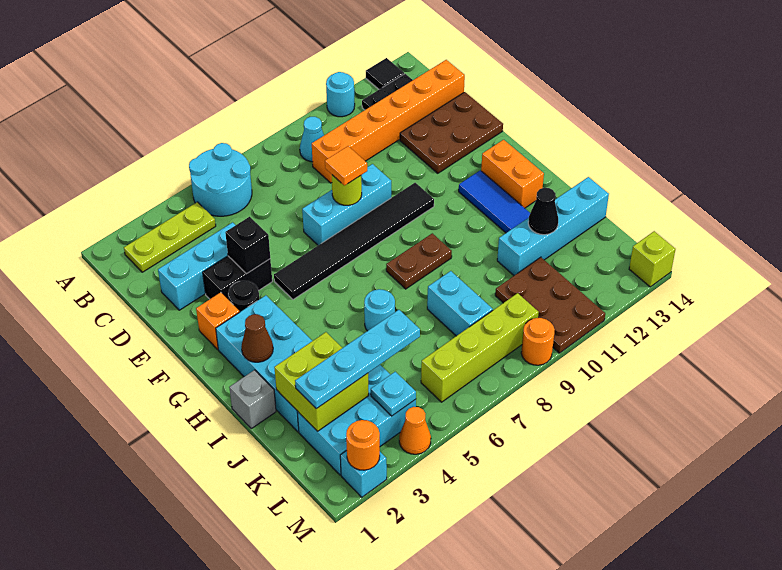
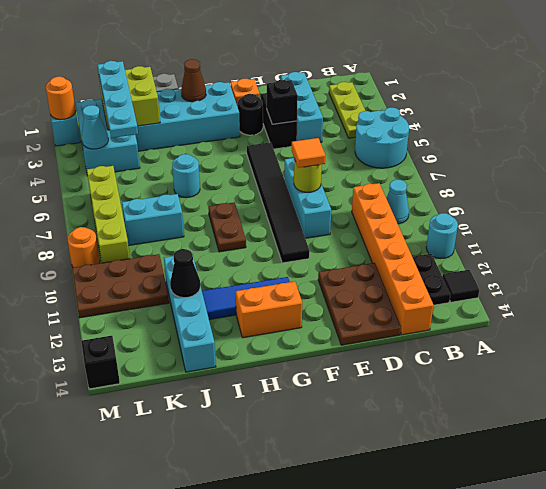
cyan plate L4 level 2 -> cyan cone L4 level 2
orange cone M4 level 1 -> none
lime brick M14 level 1 -> black brick M14 level 1

